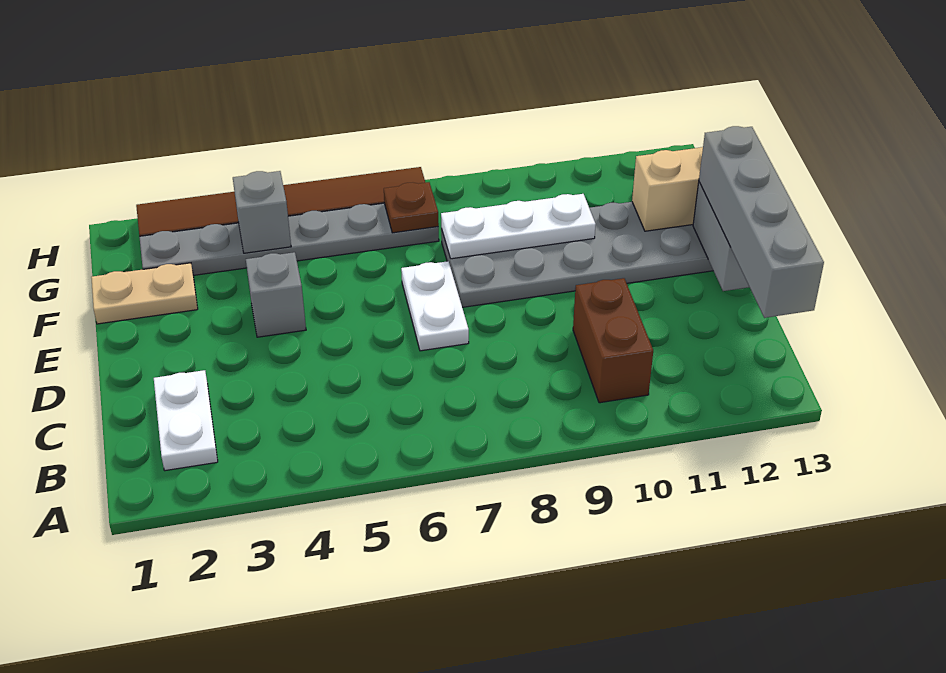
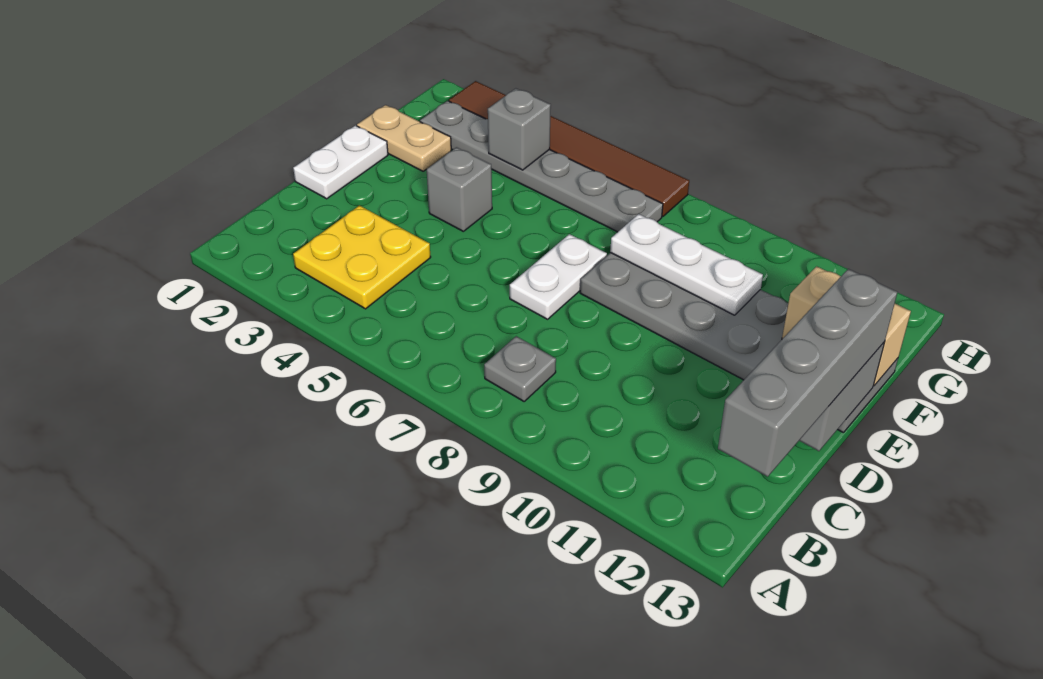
white plate B2:C2 level 1 -> white plate D1:E1 level 1
none -> yellow plate B3:C4 level 1
none -> grey plate B8 level 1
brown brick B10:C10 level 1 -> none
brown plate G7 level 2 -> none

